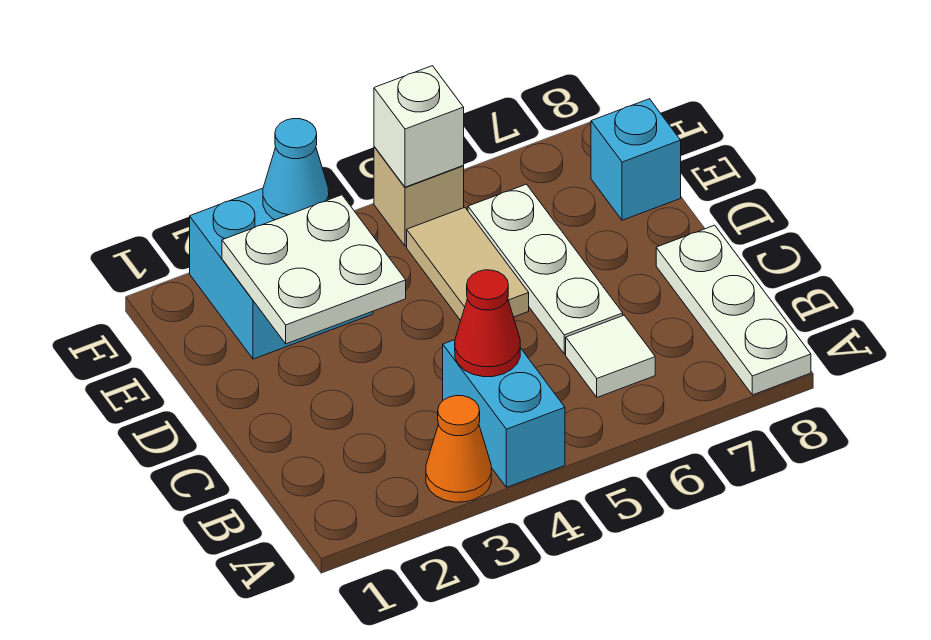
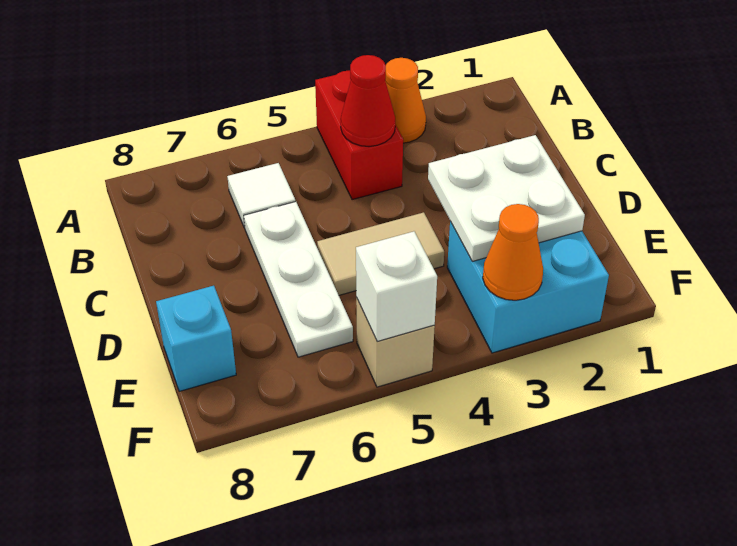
cyan brick A4:B4 level 1 -> red brick A4:B4 level 1
white plate A8:C8 level 1 -> none
tan tile D5:E5 level 1 -> tan tile D4:D5 level 1
cyan cone F3 level 2 -> orange cone F3 level 2

